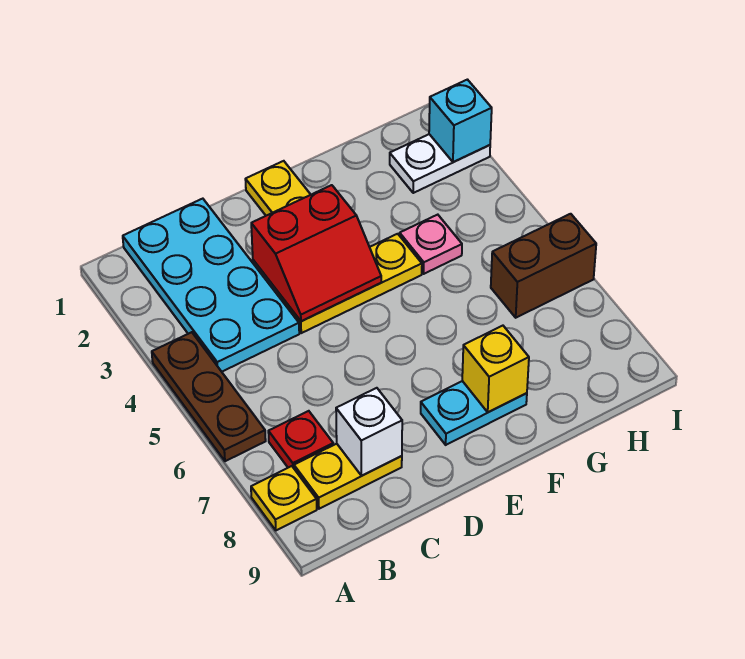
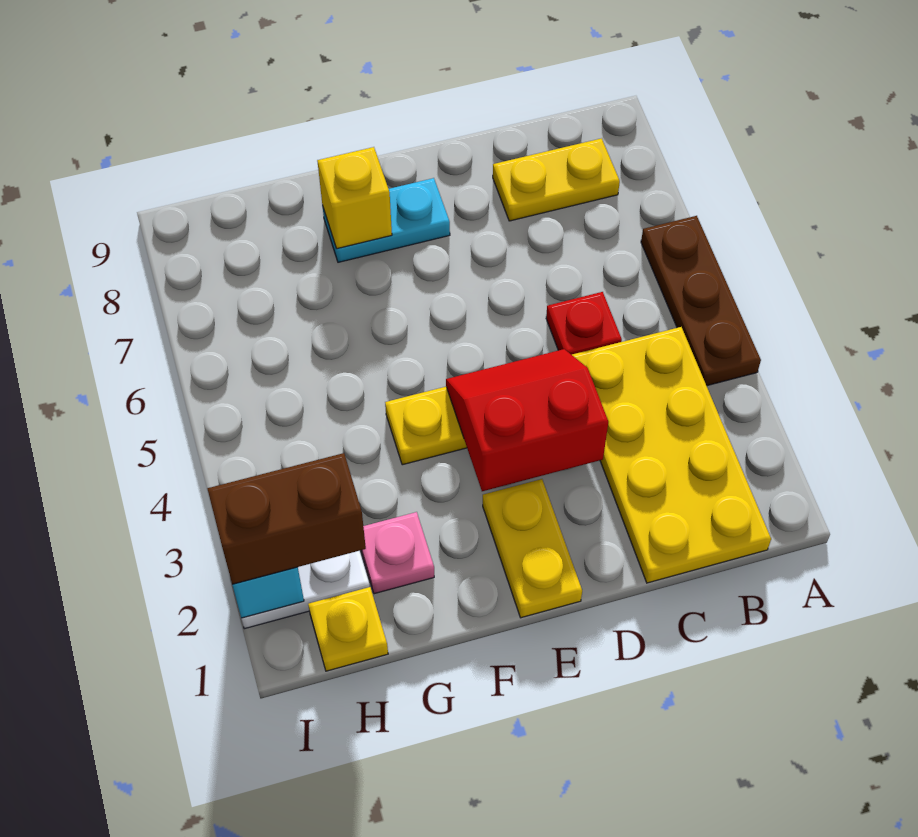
yellow plate A8 level 1 -> yellow plate H1 level 1
cyan plate B1:C4 level 1 -> yellow plate B1:C4 level 1
red plate B7 level 1 -> red plate C5 level 1
white brick C8 level 2 -> none
pink plate G4 level 1 -> pink plate G2 level 1
brown brick H6:I6 level 1 -> brown brick H2:I2 level 3

